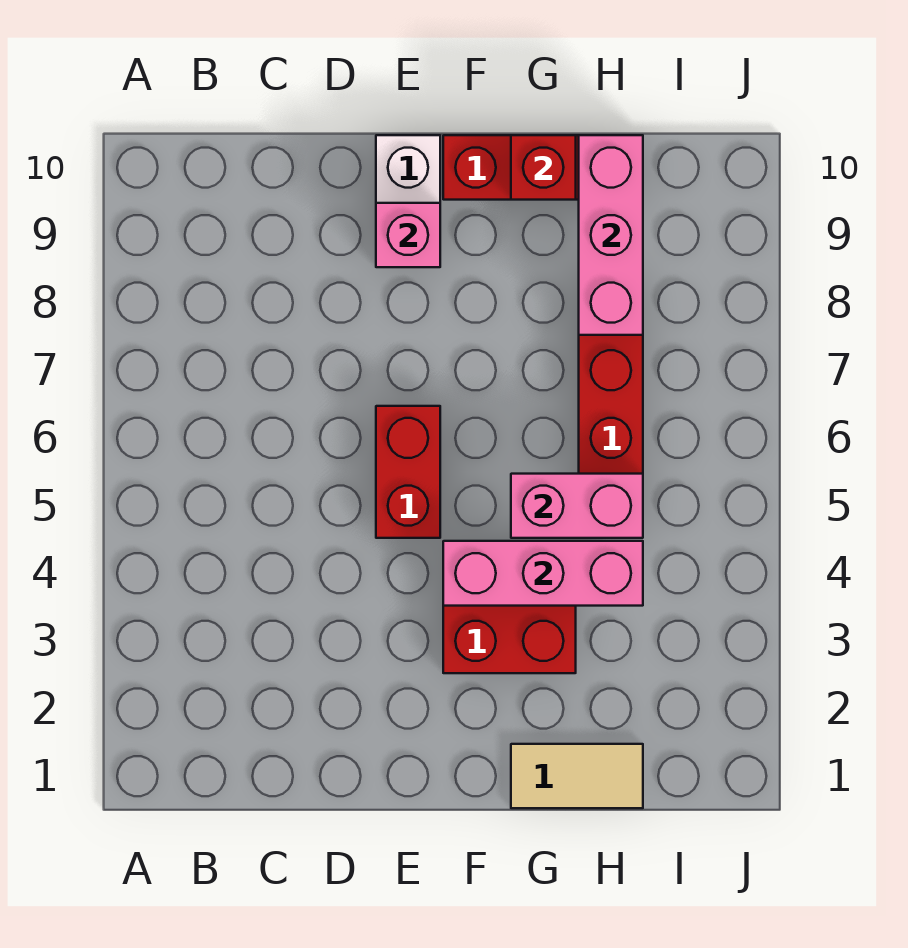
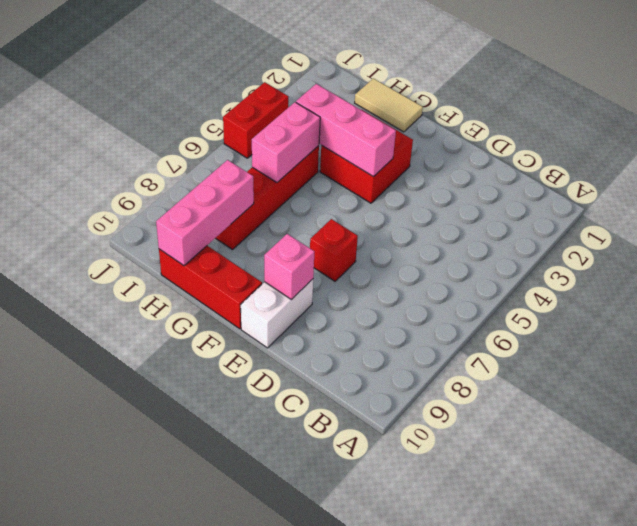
red brick E5:E6 level 1 -> red brick J4:J5 level 1
pink brick G5:H5 level 2 -> pink brick H5:H6 level 2
red brick G10 level 2 -> red brick E7 level 1

